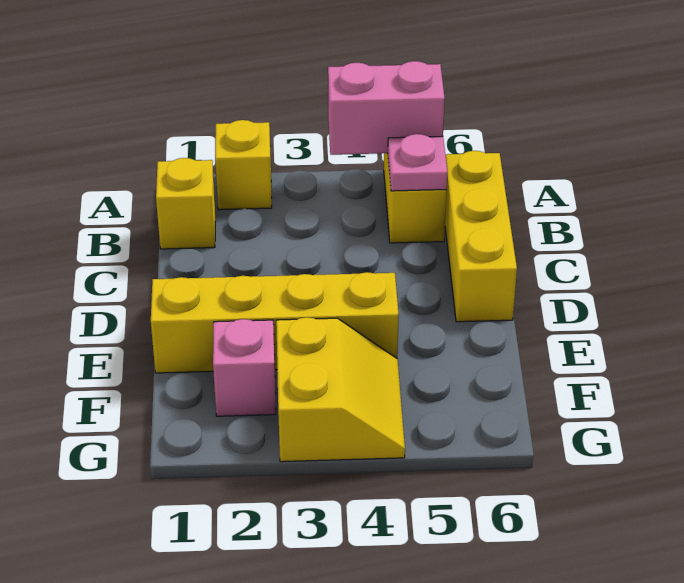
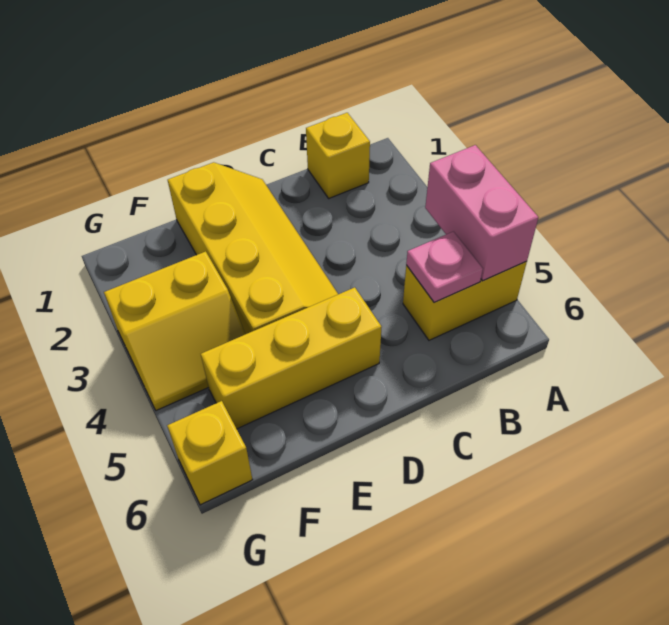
yellow brick A2 level 1 -> yellow brick G6 level 1
yellow brick B6:D6 level 1 -> yellow brick D5:F5 level 1
pink brick F2 level 1 -> none

